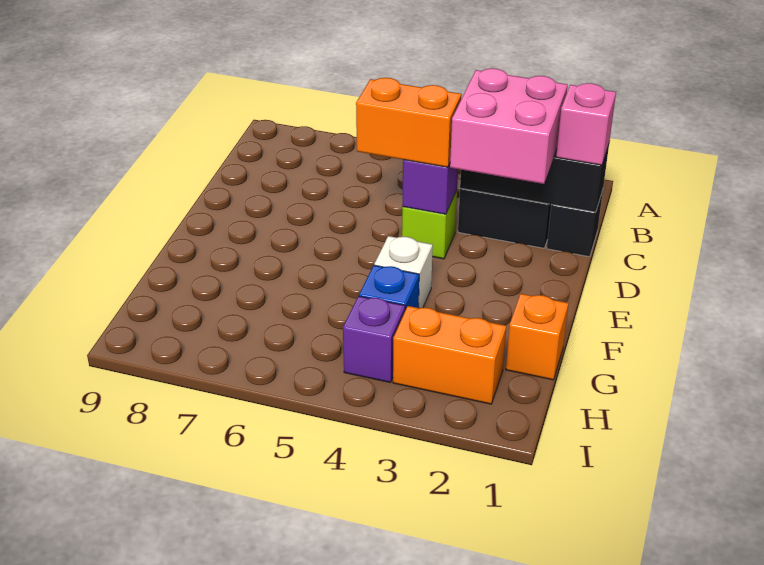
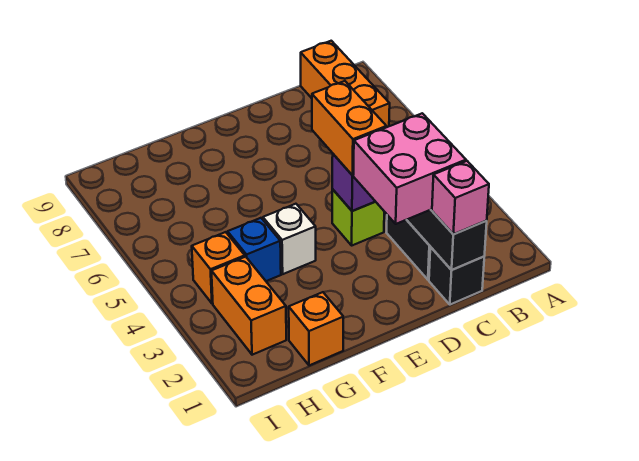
none -> orange brick B7:B9 level 1
purple brick H4 level 1 -> orange brick H4 level 1

